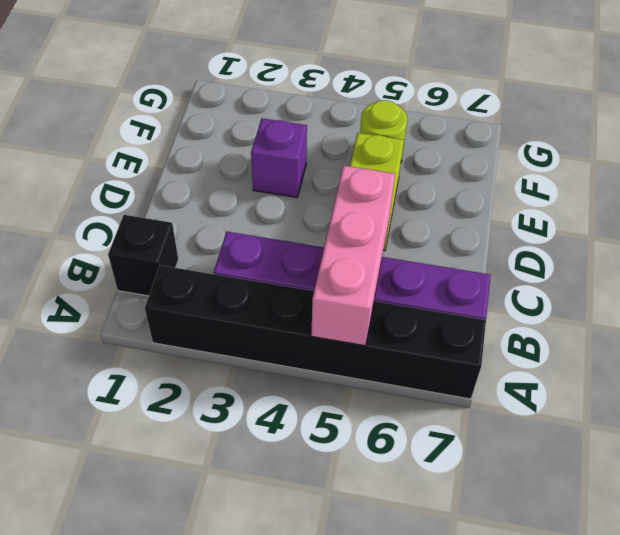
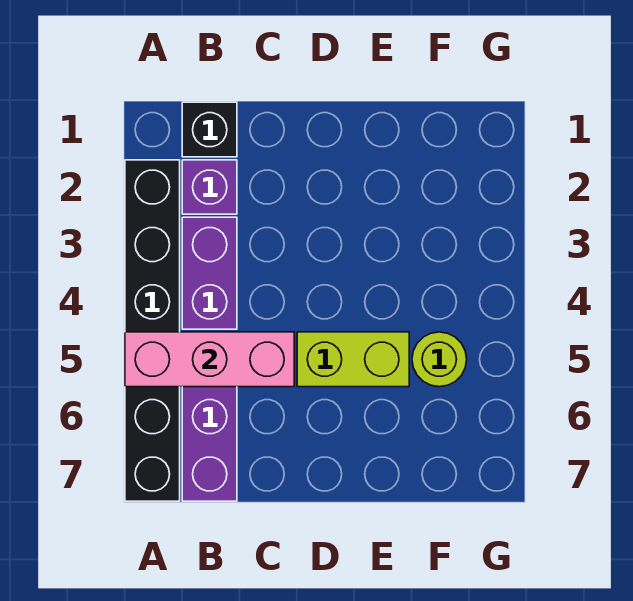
purple brick E3 level 1 -> purple brick B2 level 1

